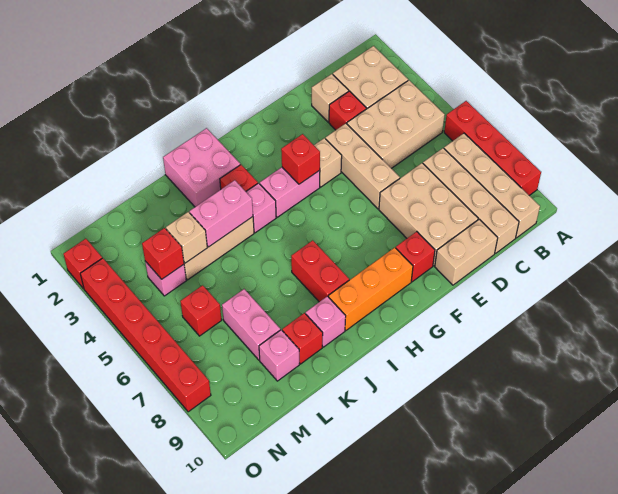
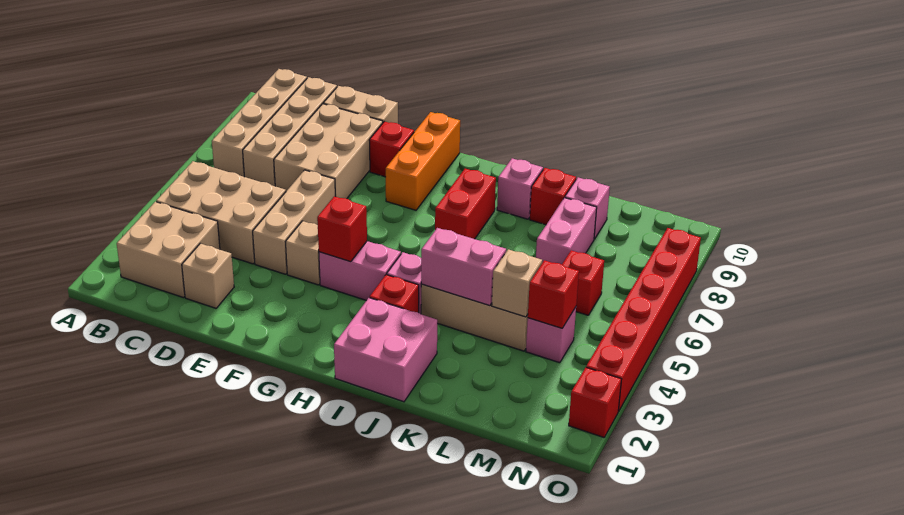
red brick A6:A9 level 1 -> none
red brick D3 level 1 -> none
orange brick G9:I9 level 1 -> orange brick G8:G10 level 1

